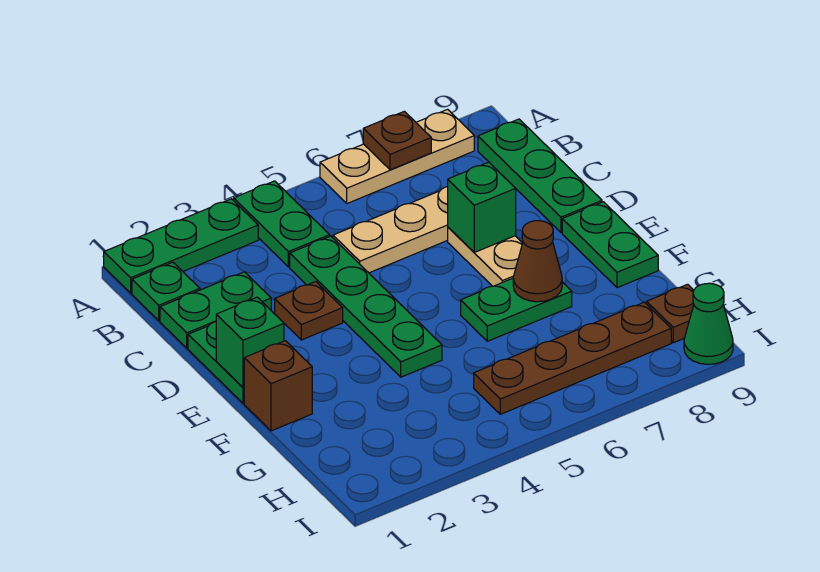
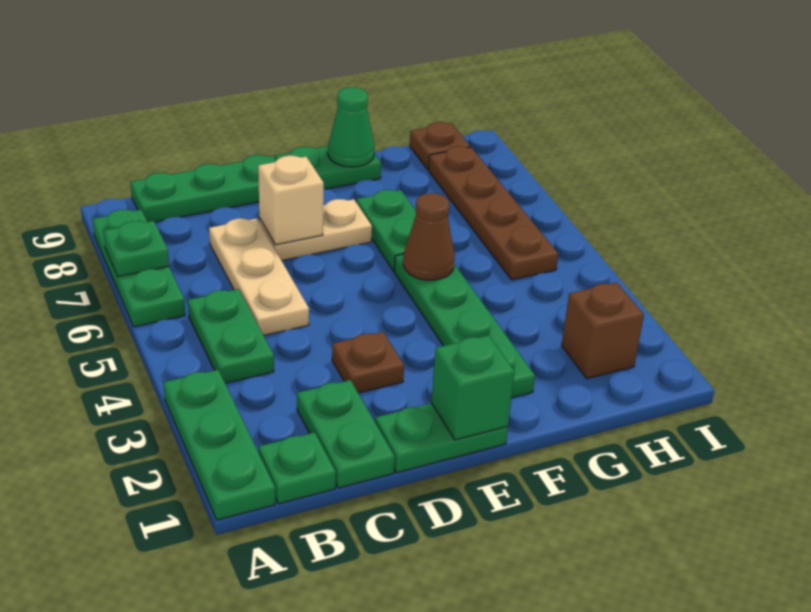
green plate A4:B4 level 1 -> green plate B4:B5 level 1
tan plate A6:A8 level 1 -> green plate A6:A8 level 1
brown plate A7 level 2 -> green plate A7 level 2
green plate C4:F4 level 1 -> green plate F2:F5 level 1
green brick D7 level 2 -> tan brick D7 level 2
brown brick F1 level 1 -> brown brick H2 level 1
brown cone F7 level 2 -> brown cone F5 level 2
green cone I9 level 1 -> green cone F9 level 2

